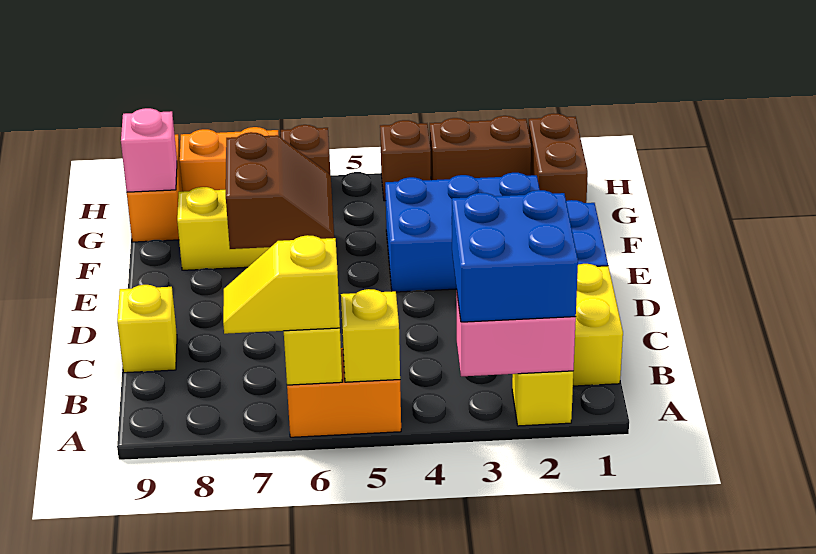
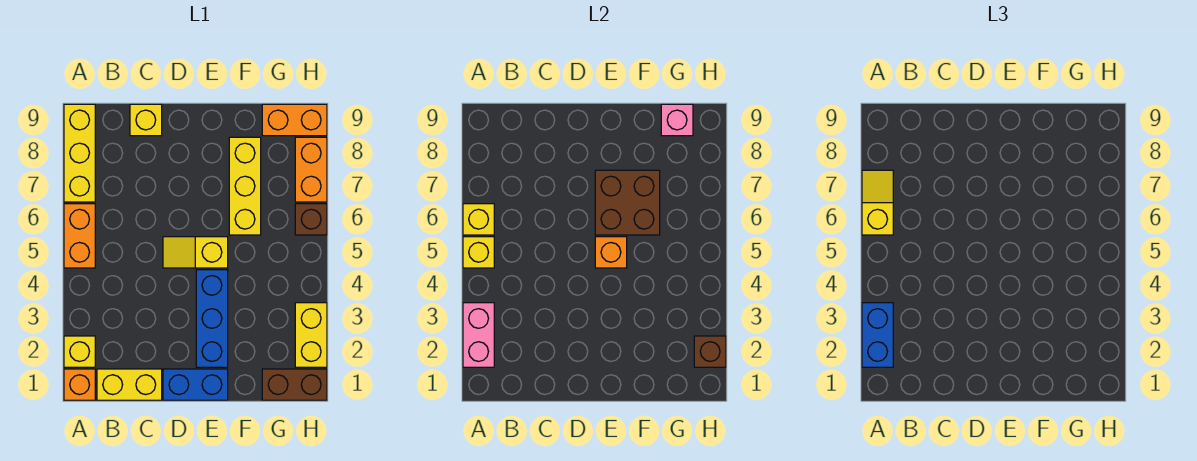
none -> orange brick A1 level 1
blue brick A2:B3 level 3 -> blue brick A2:A3 level 3
none -> yellow brick A7:A9 level 1
none -> yellow slope D5:E5 level 1 top E
blue brick E2:F4 level 1 -> blue brick E2:E4 level 1
none -> orange brick E5 level 2
brown slope E6:F7 level 2 top 7 -> brown brick E6:F7 level 2
brown brick H2:H3 level 1 -> yellow brick H2:H3 level 1
brown brick H4 level 1 -> brown brick H2 level 2

